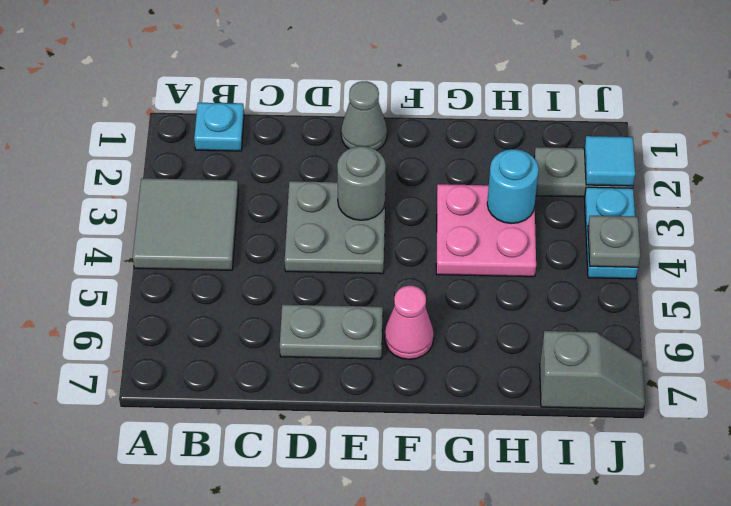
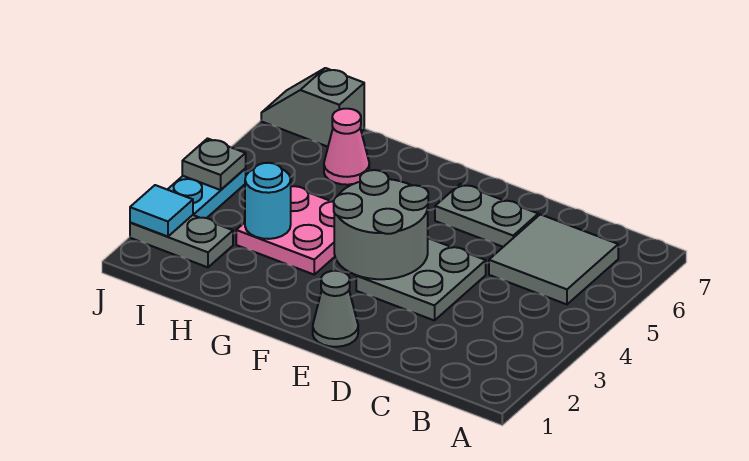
grey tile A3:B4 level 1 -> grey tile B5:C6 level 1
cyan plate B1 level 1 -> none
grey round brick E3 level 2 -> grey round brick E3:F4 level 2
pink cone F6 level 1 -> pink cone H6 level 1

